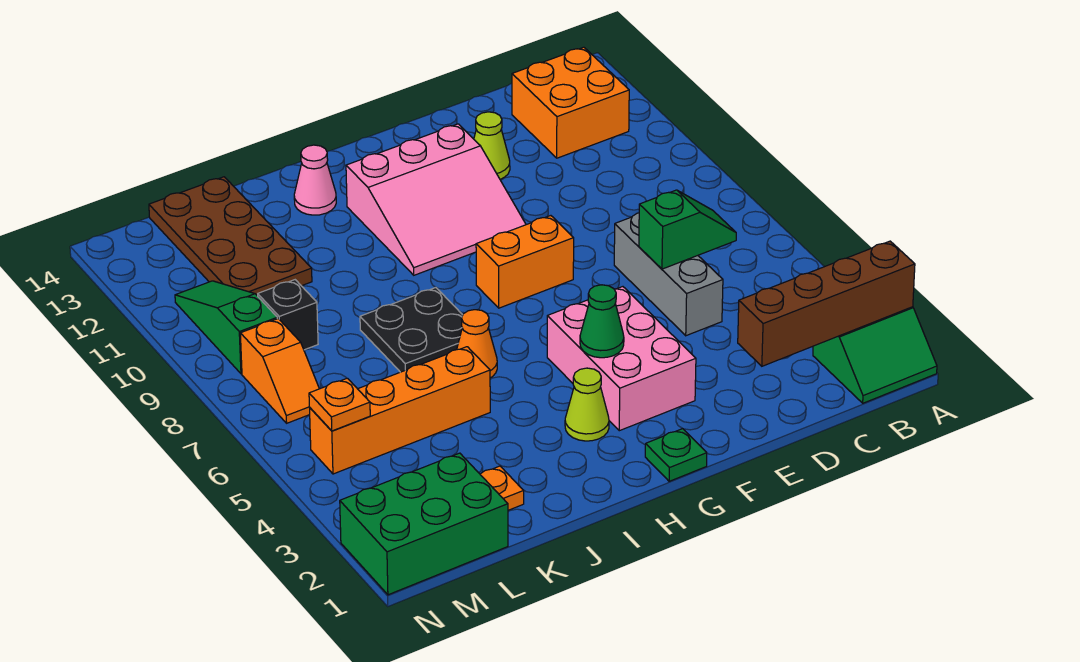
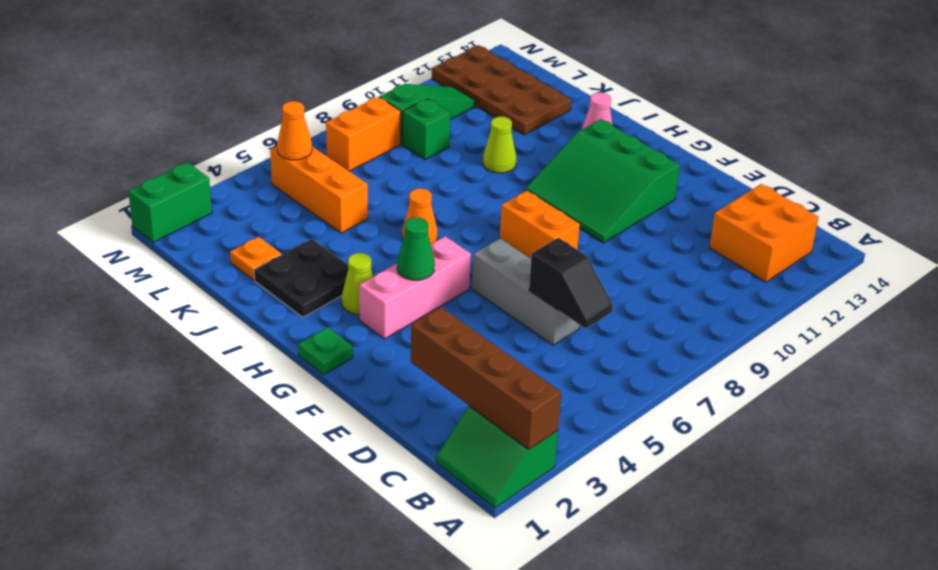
green slope C6:D6 level 2 top D -> black slope C6:D6 level 2 top D
grey brick D5:D7 level 1 -> grey brick D6:F6 level 1
lime cone E12 level 1 -> lime cone J10 level 1
pink brick F3:G5 level 1 -> pink brick G3:G5 level 1
pink slope F10:H12 level 1 top 12 -> green slope F10:H12 level 1 top 12
black plate I7:J8 level 1 -> black plate I2:J3 level 1
orange brick J5:M5 level 1 -> orange brick K5:M5 level 1
brown plate K11:L14 level 1 -> brown plate K12:N13 level 1
green brick L1:N2 level 1 -> green brick N1:N2 level 1
black brick L9 level 1 -> green brick L9 level 1
orange plate M5 level 2 -> orange cone M5 level 2
orange slope M7:M8 level 1 top 8 -> orange brick M7:M8 level 1

